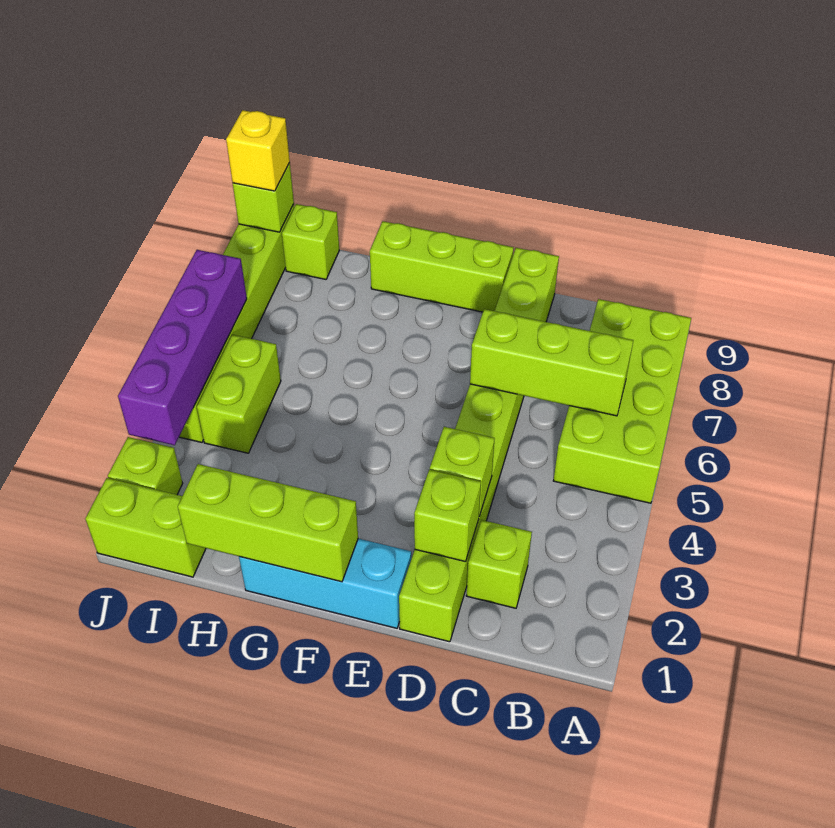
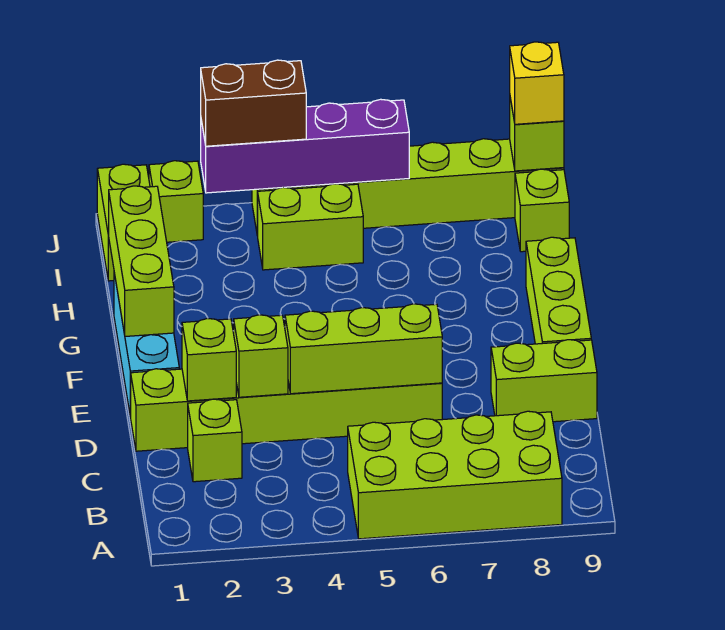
lime brick B6:D6 level 2 -> lime brick D4:D6 level 2
none -> brown brick J3:J4 level 3

